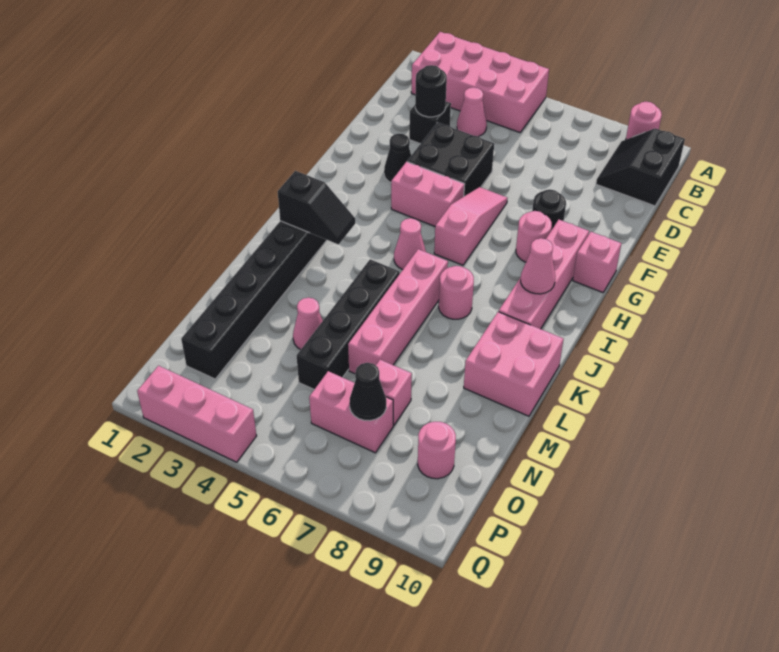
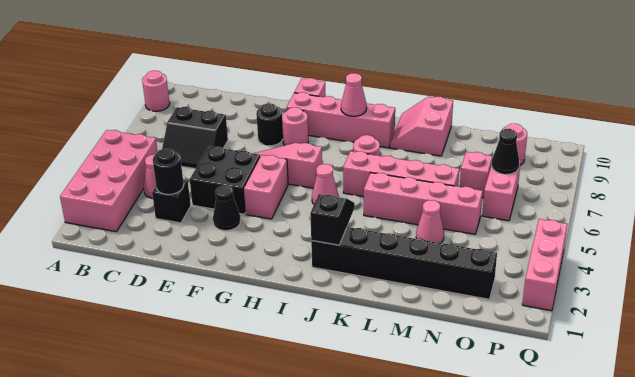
black slope B9:C10 level 1 top 10 -> black slope C6:D7 level 1 top 7
black brick K5:N5 level 1 -> pink brick K5:N5 level 1
pink brick K9:L10 level 1 -> pink slope K9:L10 level 1 top L

